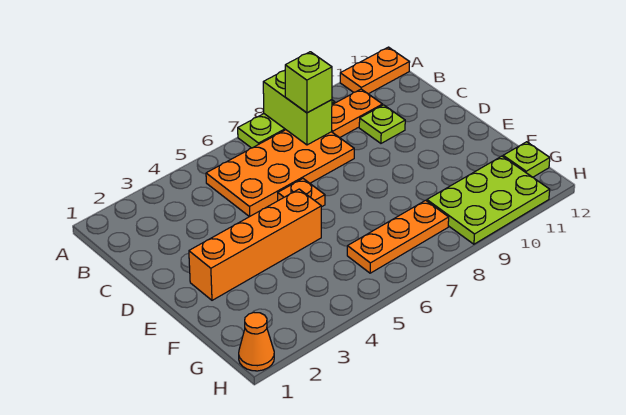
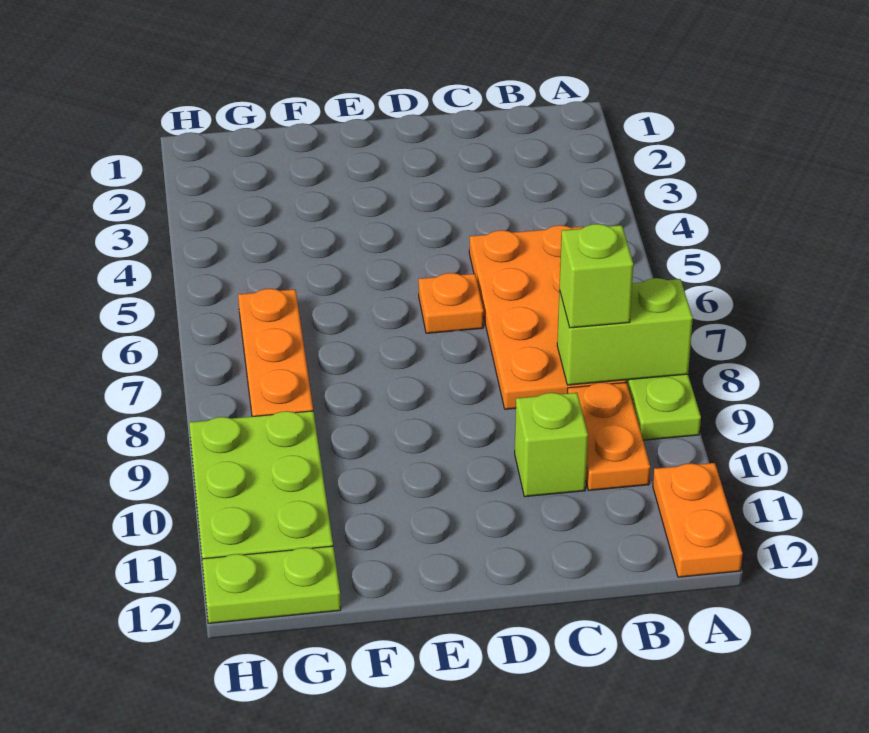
lime plate C10 level 1 -> lime brick C10 level 1
orange brick E2:E5 level 1 -> none
lime plate G12 level 1 -> lime plate G12:H12 level 1
orange cone H1 level 1 -> none

